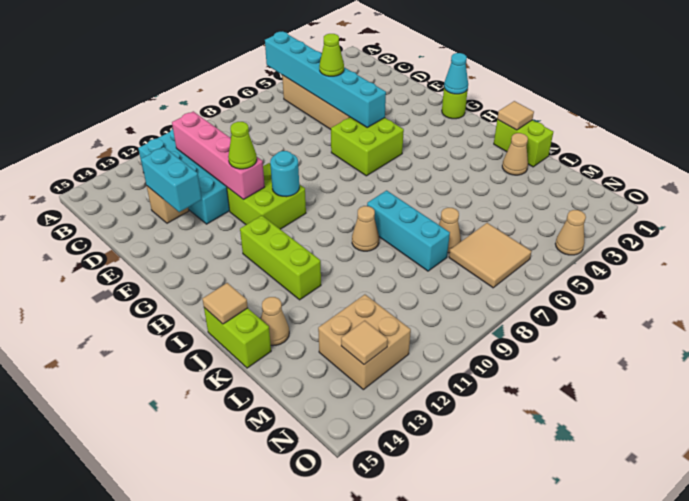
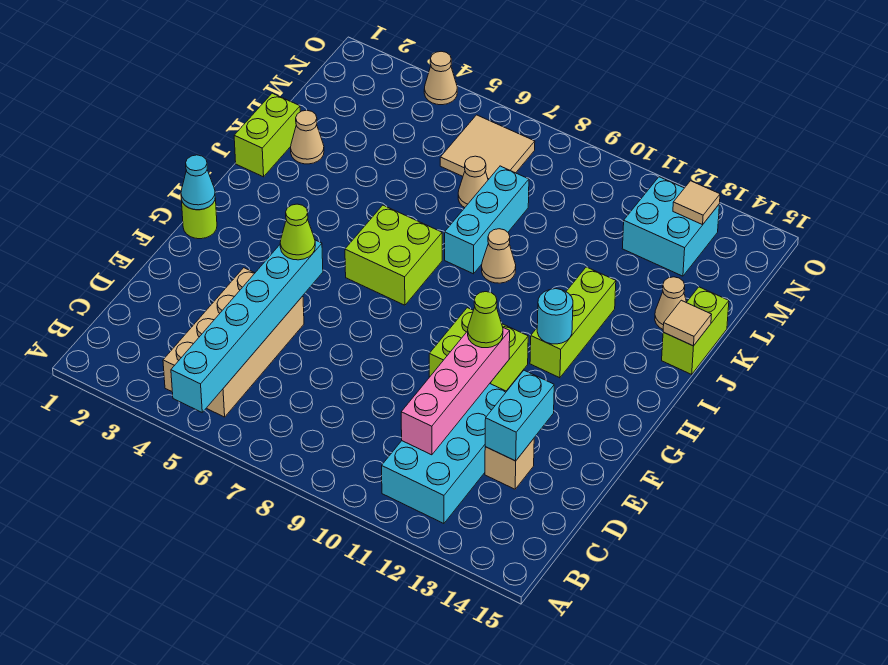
lime cone D5 level 3 -> lime cone F5 level 3
lime brick F5:G6 level 1 -> lime brick H6:I7 level 1
cyan round brick G10 level 2 -> cyan round brick H12 level 2
tan tile J1 level 2 -> none
tan brick M12:N13 level 1 -> cyan brick M12:N13 level 1

